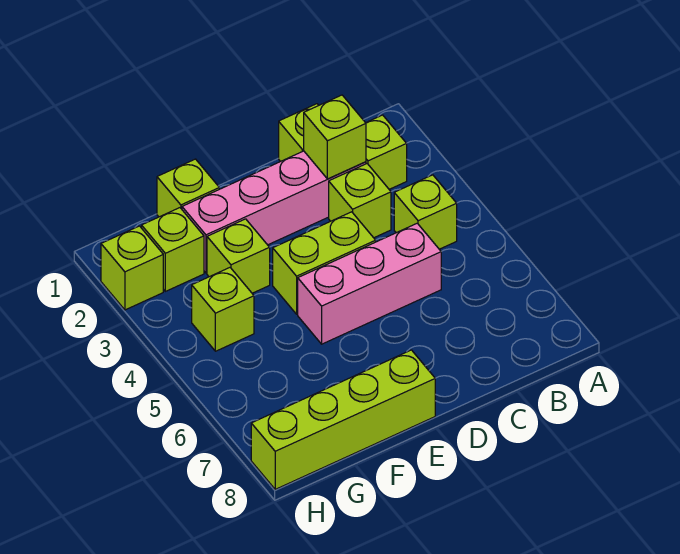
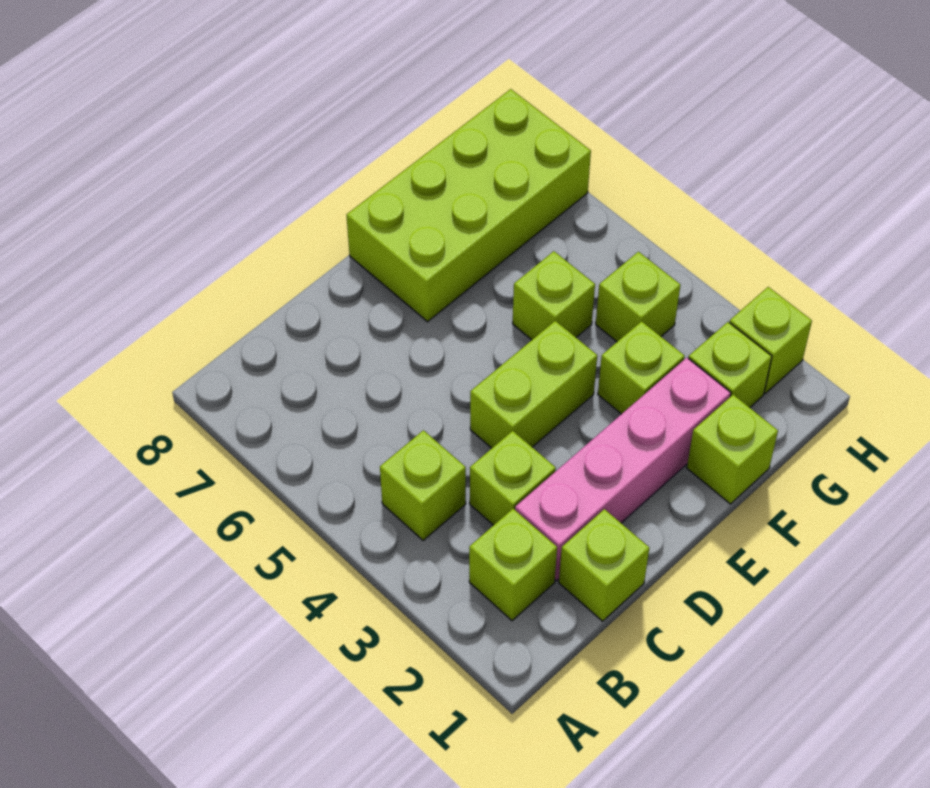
lime brick C2 level 2 -> lime brick F5 level 1
pink brick C5:E5 level 1 -> none
lime brick E8:H8 level 1 -> lime brick E7:H8 level 1

